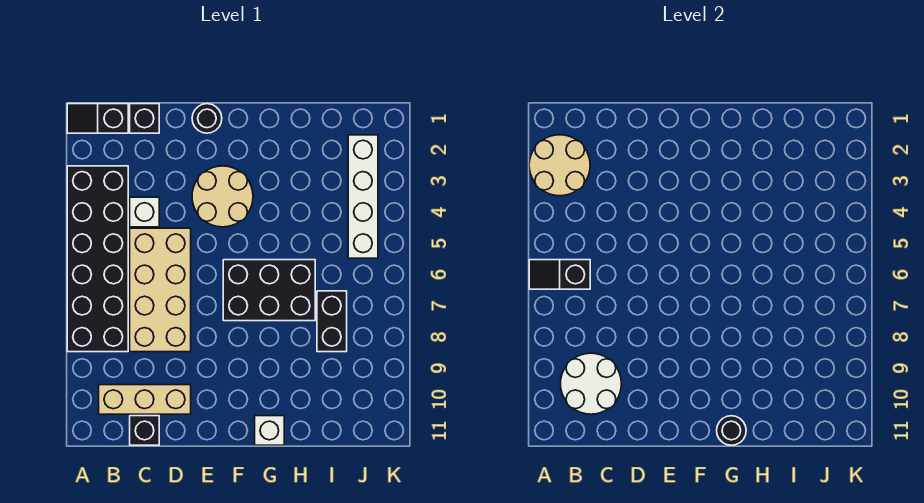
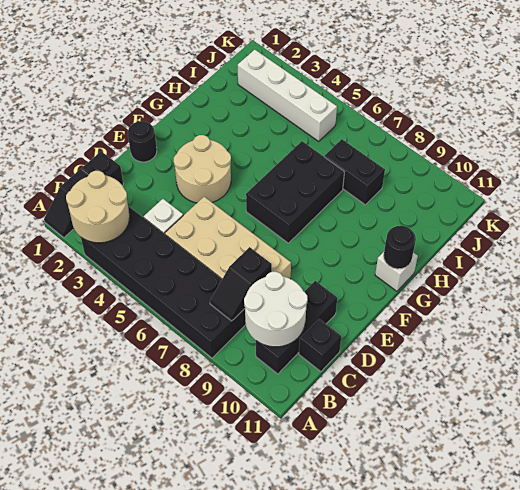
black slope A6:B6 level 2 top B -> black slope B8:C8 level 2 top C
tan brick B10:D10 level 1 -> black brick B10:D10 level 1

